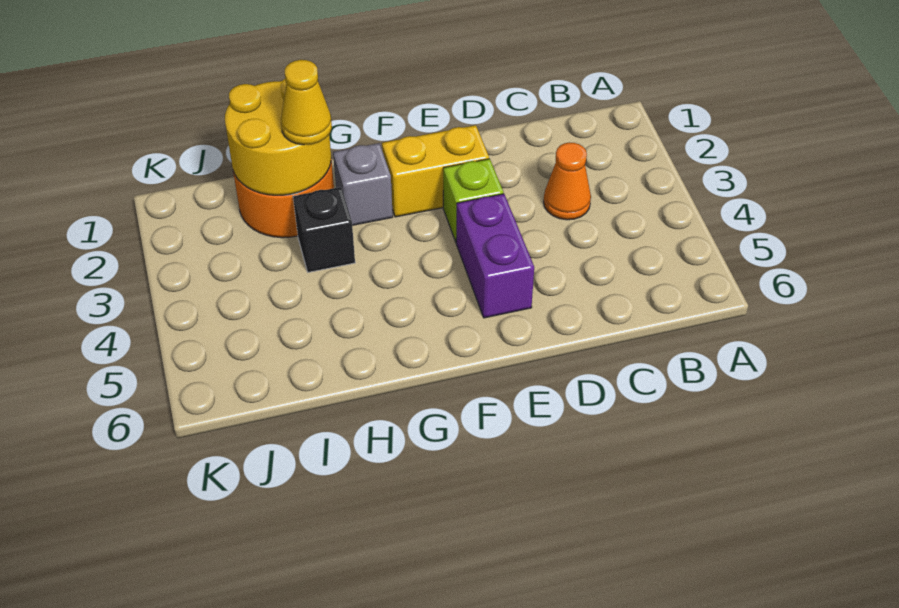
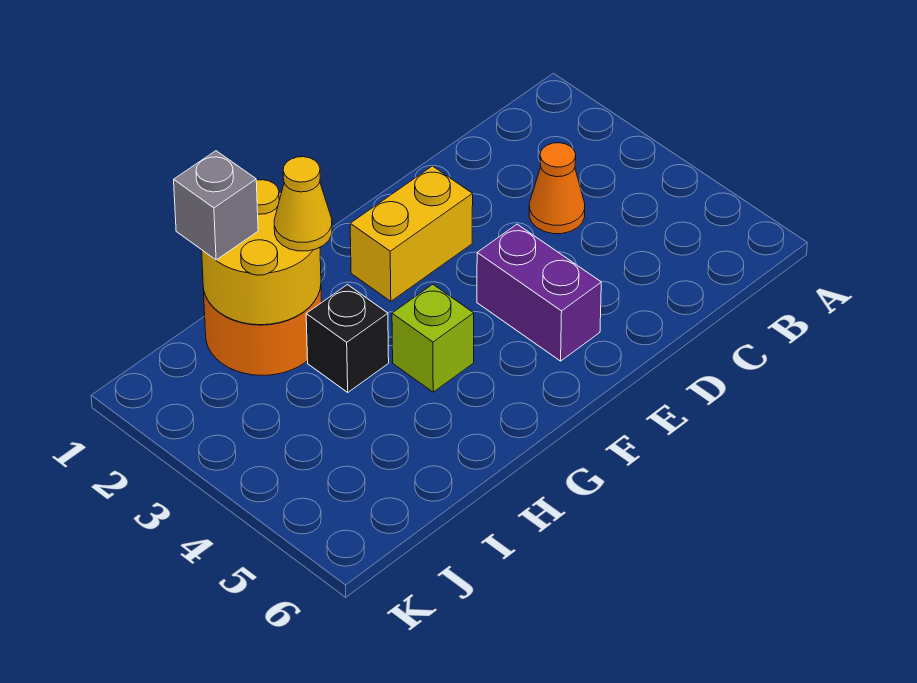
lime brick E3 level 1 -> lime brick G4 level 1
grey brick G2 level 1 -> grey brick I1 level 3

